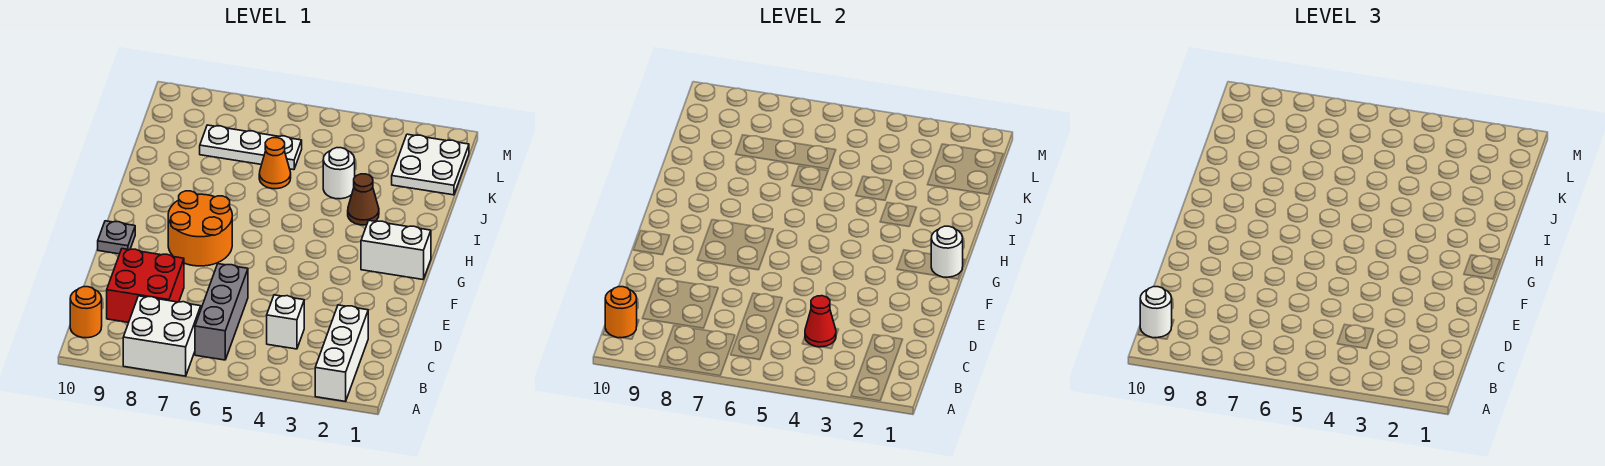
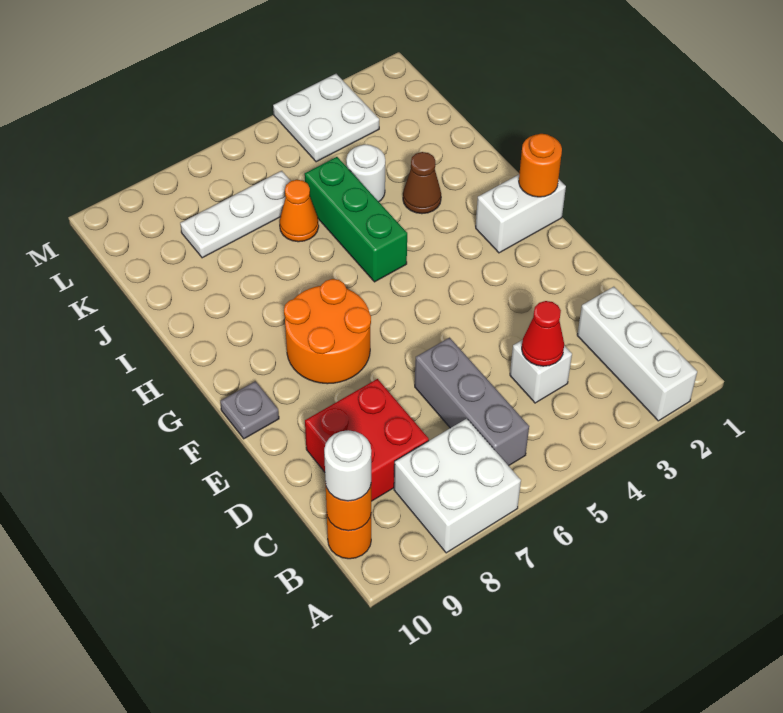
white round brick G1 level 2 -> orange round brick G1 level 2
none -> green brick H5:J5 level 1
white plate K1:L2 level 1 -> white plate L3:M4 level 1

